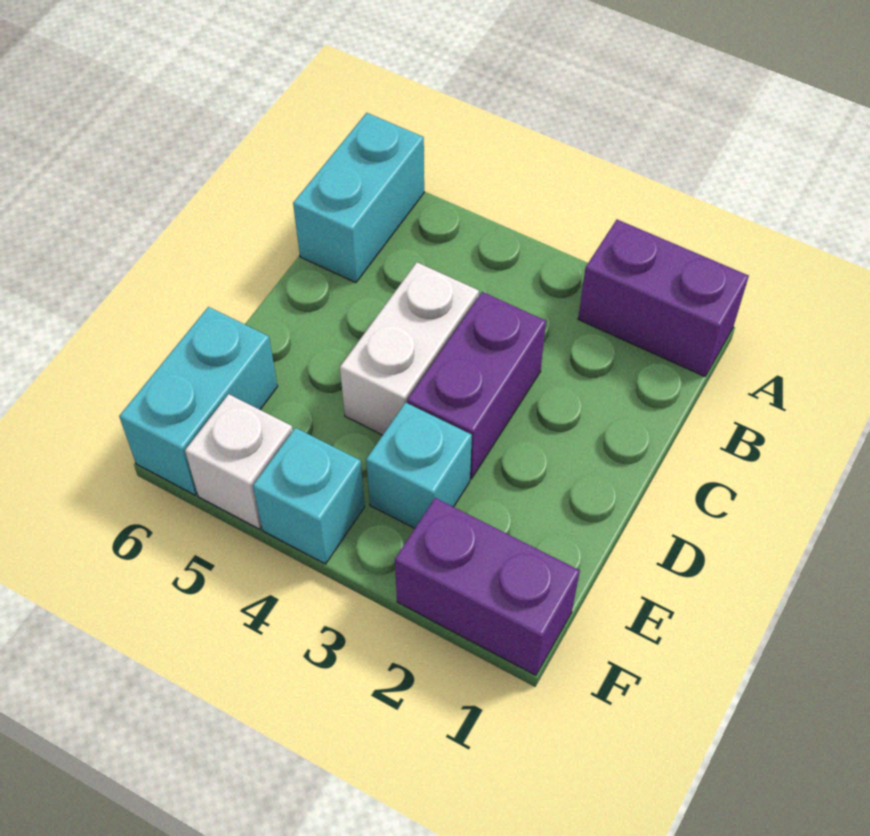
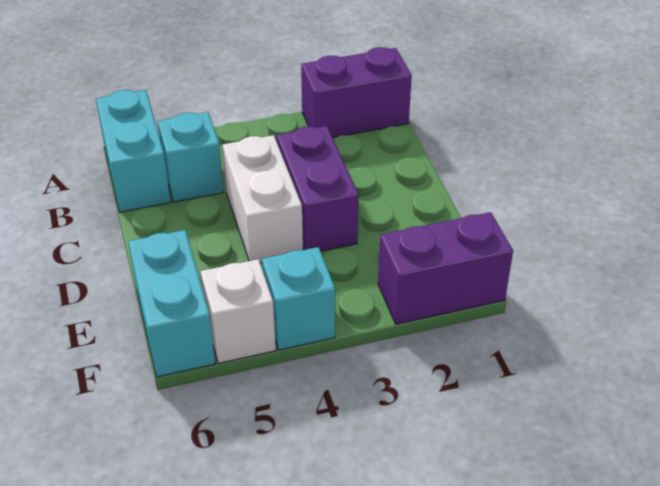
cyan brick E3 level 1 -> cyan brick B5 level 1

